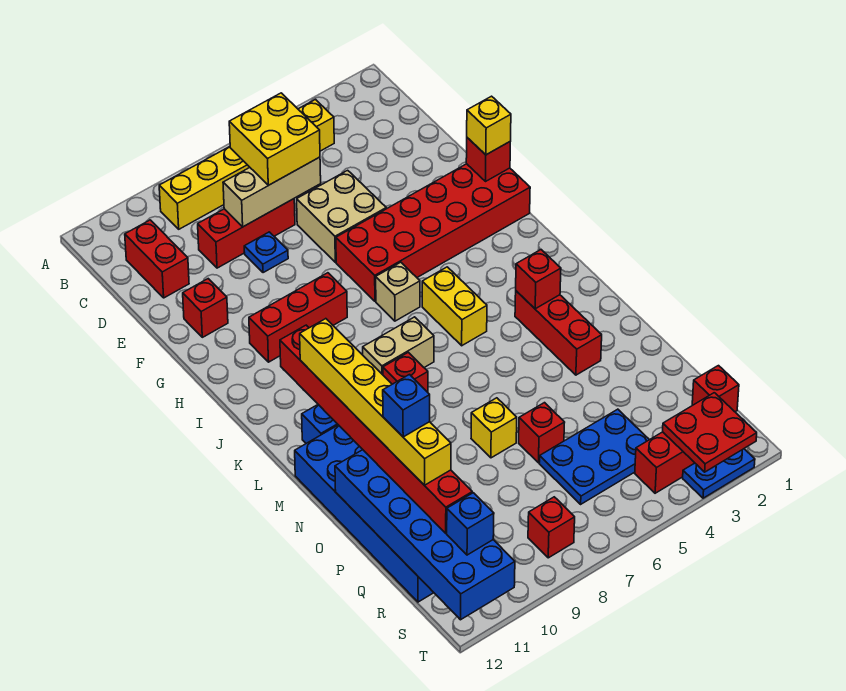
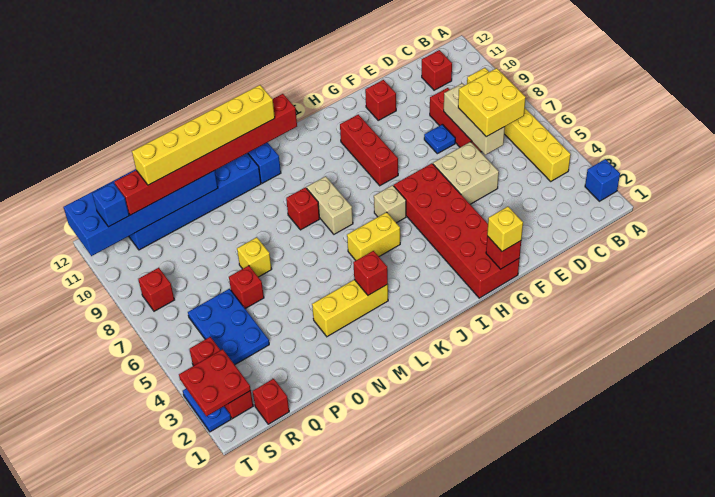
red brick C11:D11 level 1 -> red brick C11 level 1
red brick L3:N3 level 1 -> yellow brick L3:N3 level 1
blue brick P11 level 5 -> blue brick A2 level 1

